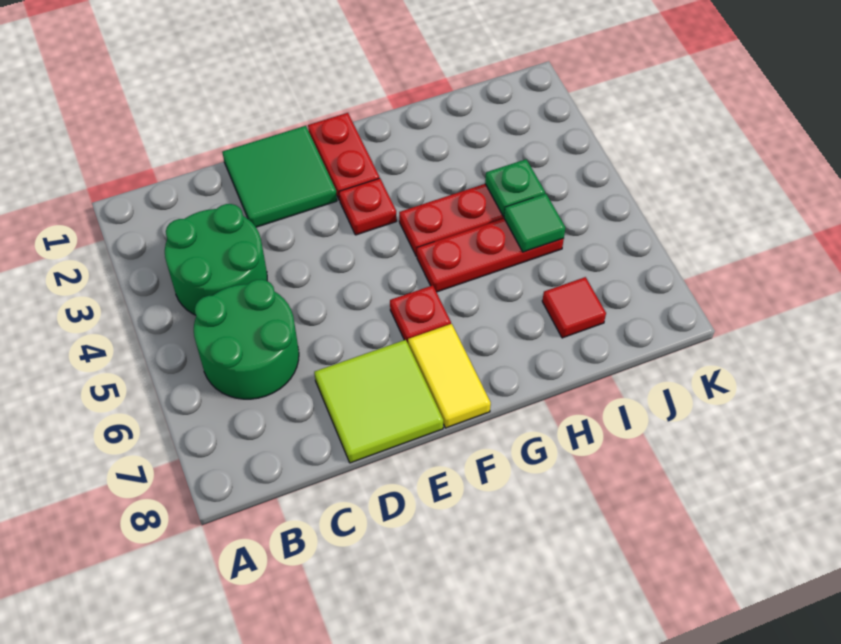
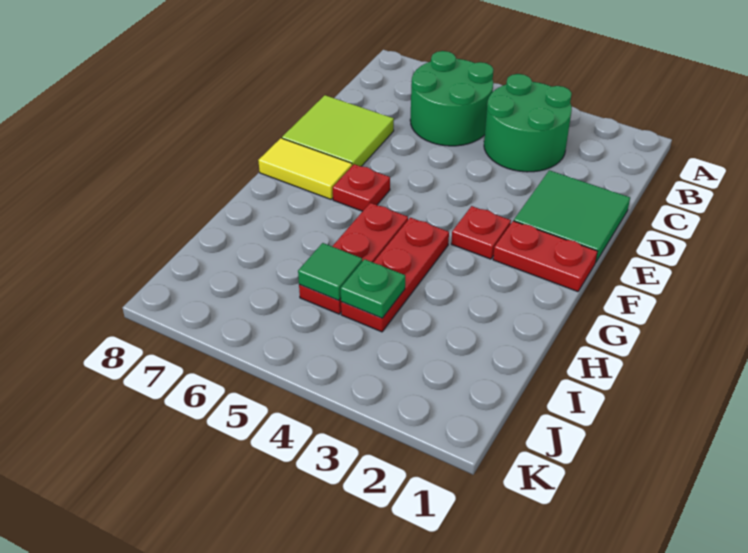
red tile I7 level 1 -> none

